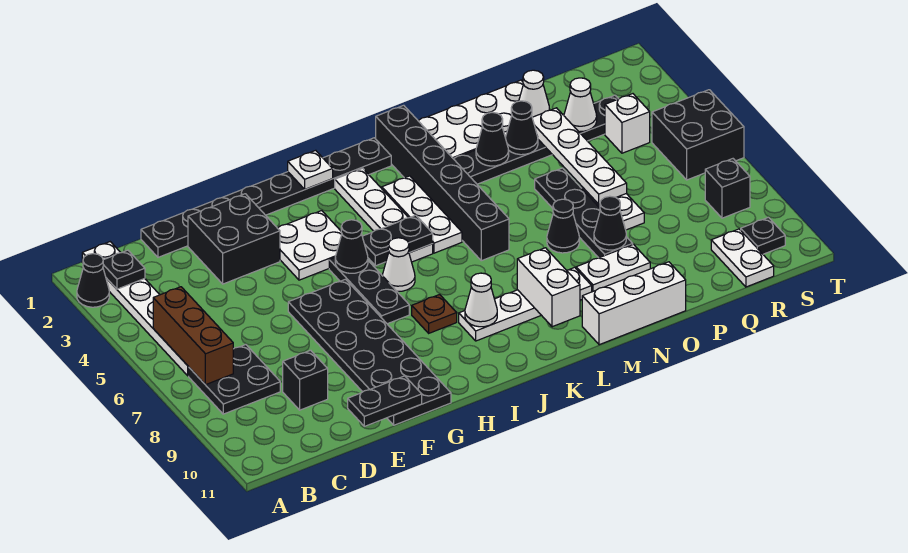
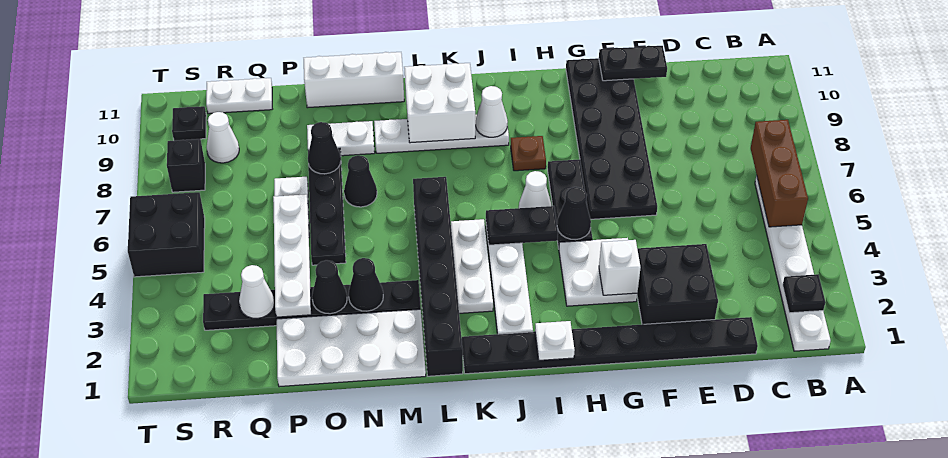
black cone A2 level 1 -> none
black plate B7:C8 level 1 -> none
black brick D9 level 1 -> none
white brick L9:L10 level 2 -> white brick K9:L10 level 2
white cone P2 level 2 -> white cone R9 level 1
white brick R4 level 1 -> white brick G3 level 2
white plate R10:R11 level 1 -> white plate Q11:R11 level 1

